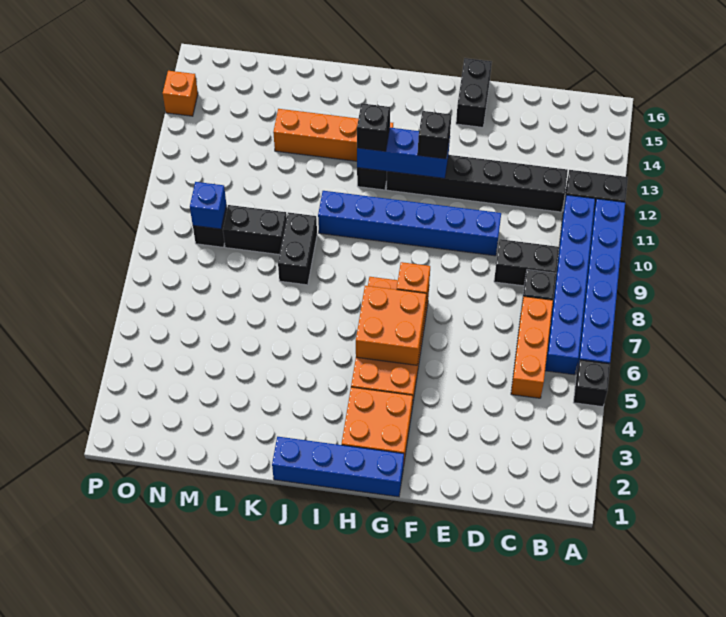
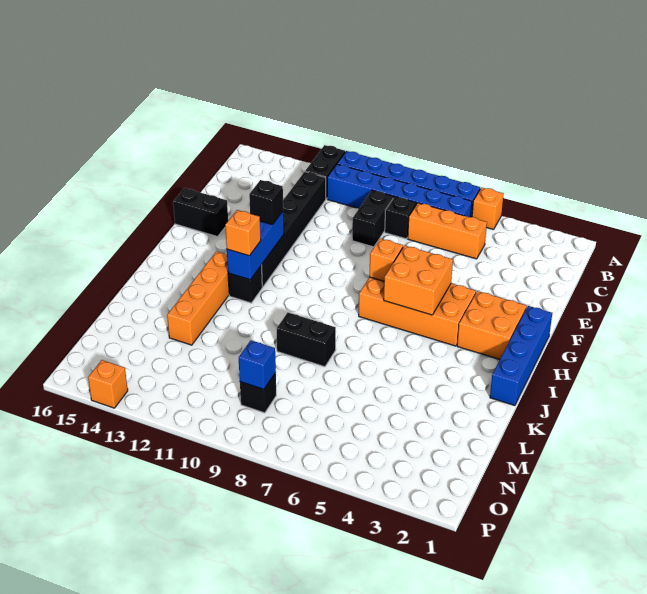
black brick A5 level 1 -> orange brick A5 level 1
blue brick E10:J10 level 1 -> none
black brick I12 level 3 -> orange brick I12 level 3
black brick L9:M9 level 1 -> none

